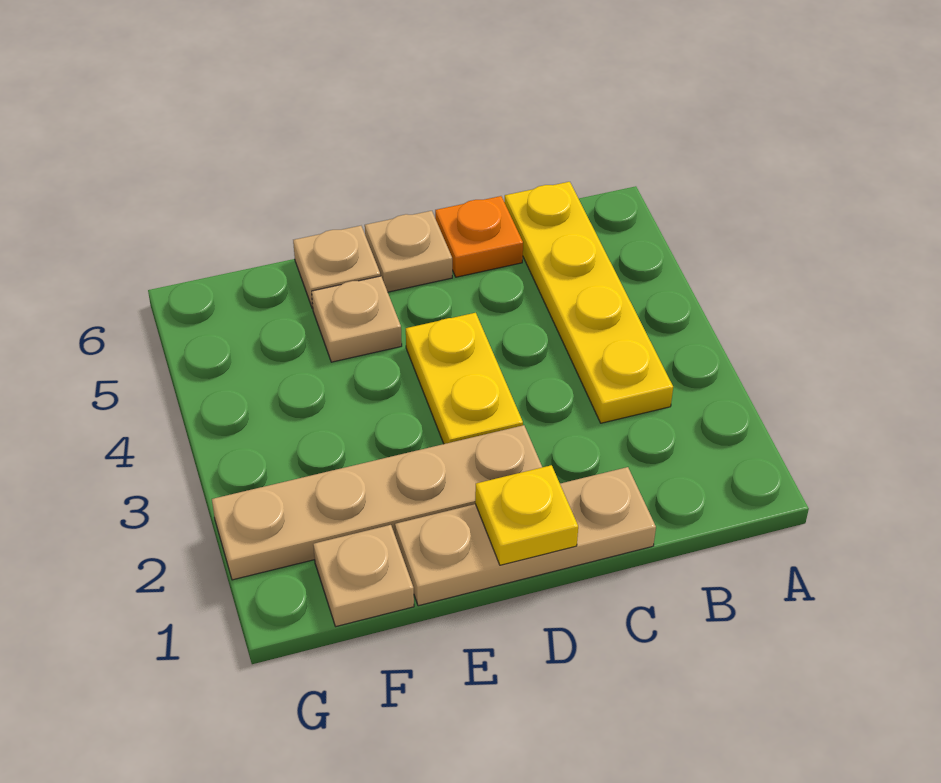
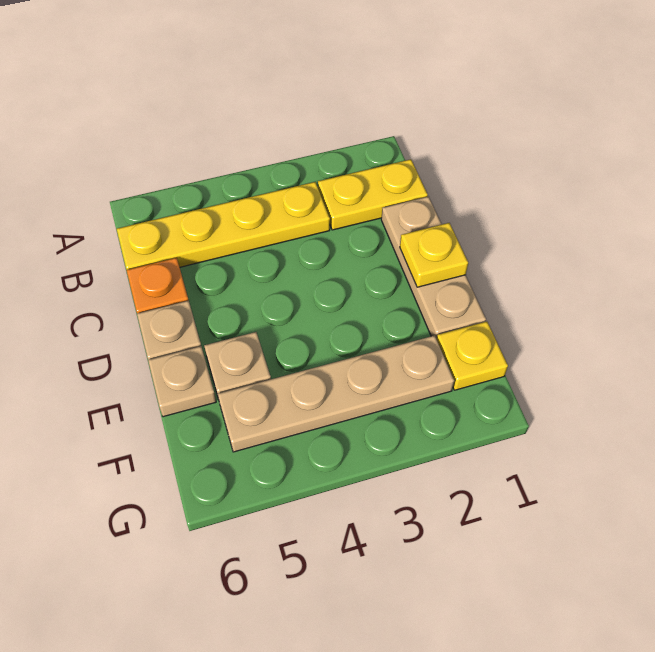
tan plate D2:G2 level 1 -> tan plate F2:F5 level 1
yellow plate D3:D4 level 1 -> yellow plate B1:B2 level 1
tan plate F1 level 1 -> yellow plate F1 level 1

